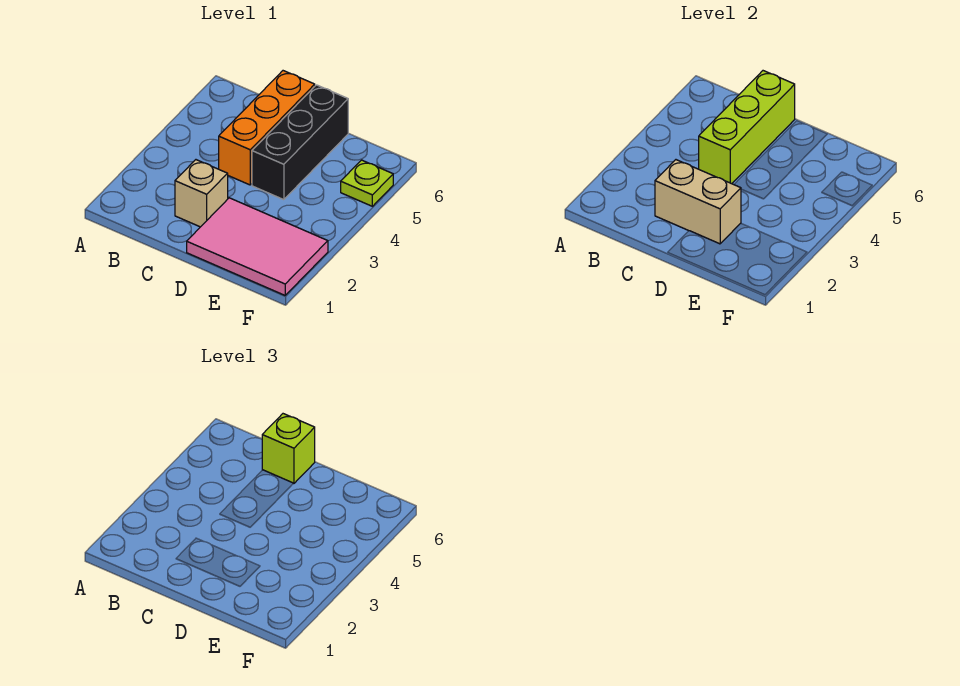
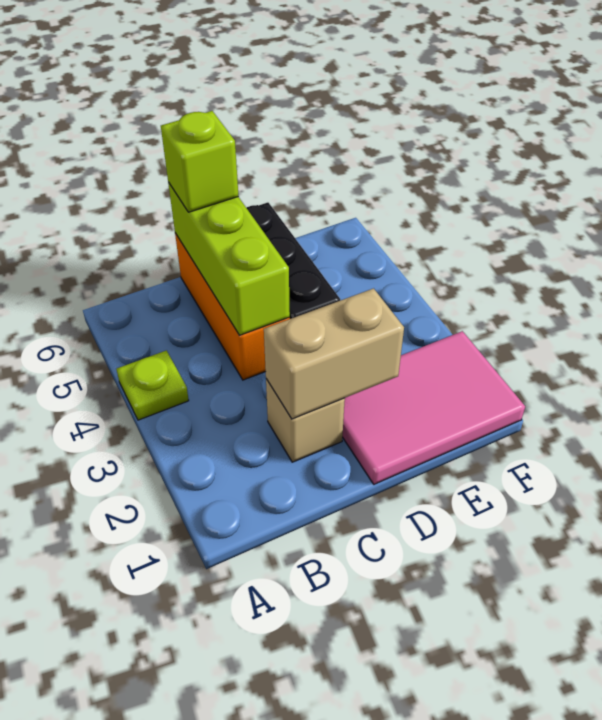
lime plate F5 level 1 -> lime plate A4 level 1

